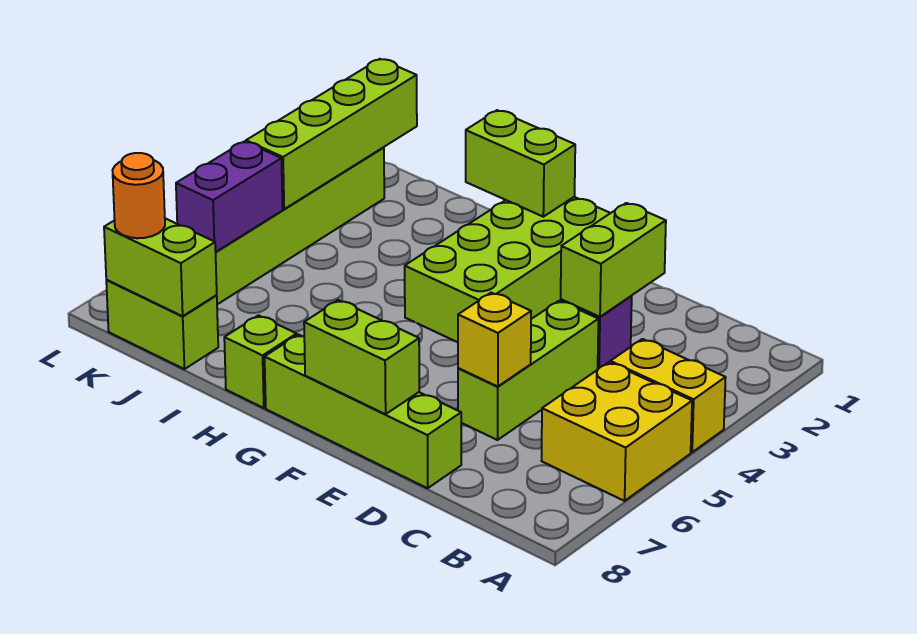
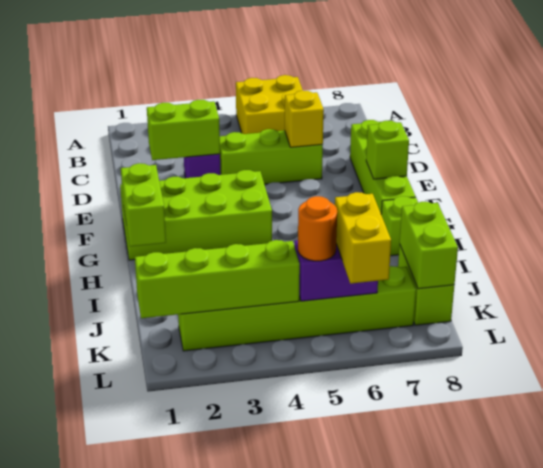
yellow brick A4:B4 level 1 -> yellow brick K6:L6 level 3
lime brick E8:F8 level 2 -> lime brick F8 level 2
orange round brick K8 level 3 -> orange round brick K5 level 3

